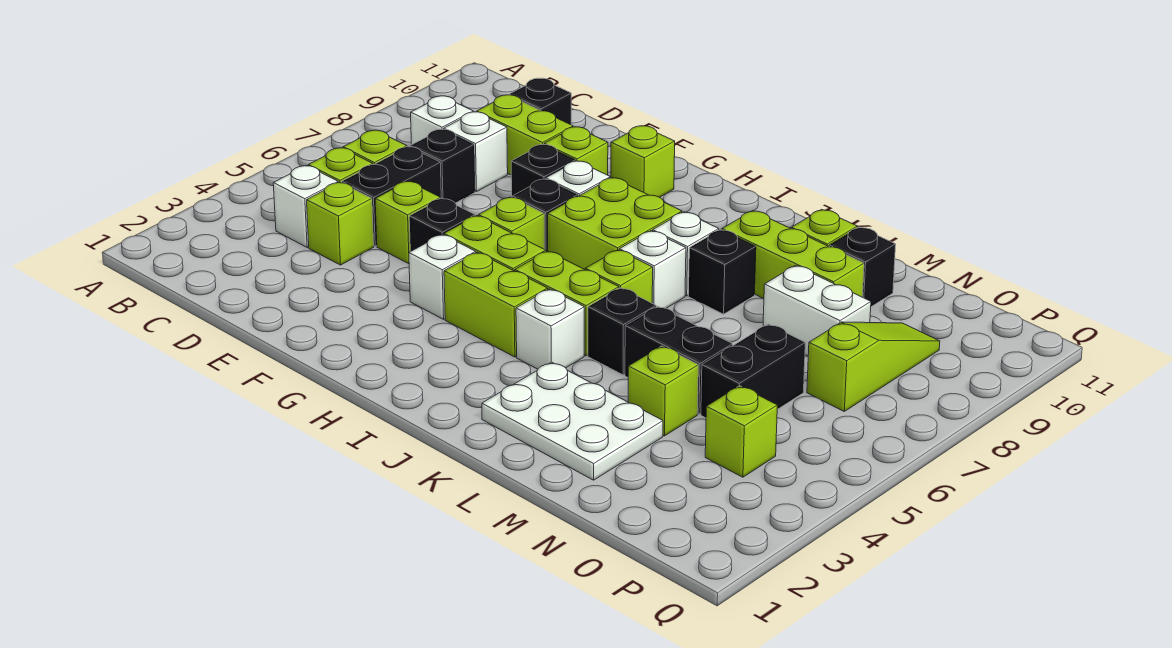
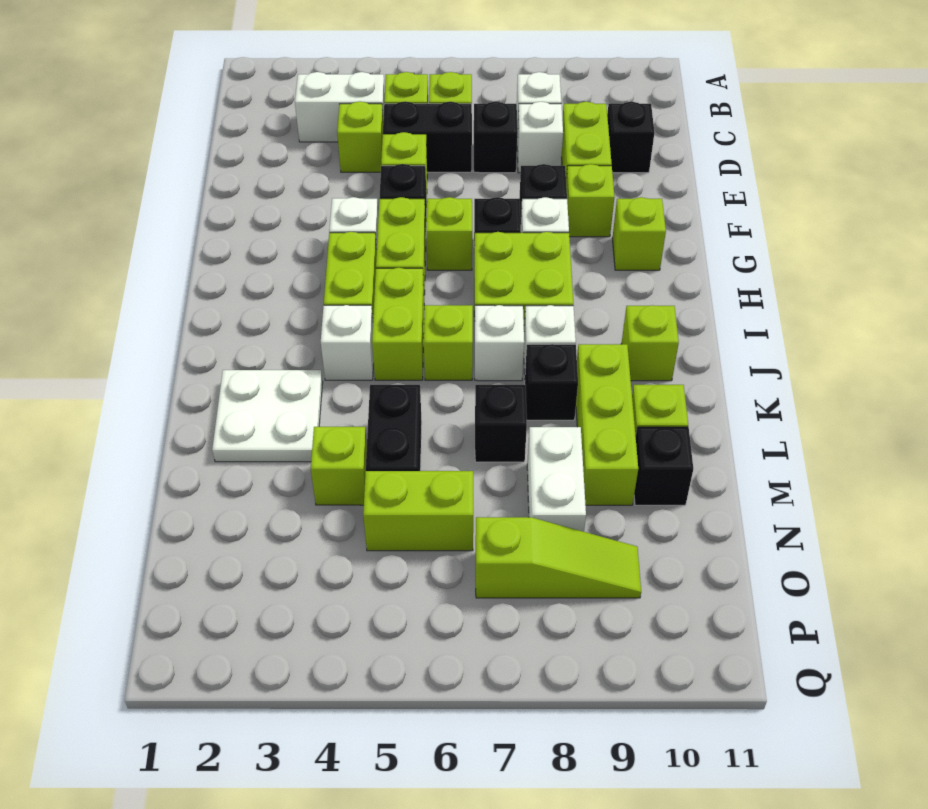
white brick C4 level 1 -> white brick C3:C4 level 1
white plate K2:M3 level 1 -> white plate K2:L3 level 1
black brick K5 level 1 -> black brick L7 level 1
black brick N5:N6 level 1 -> lime brick N5:N6 level 1
lime brick O4 level 1 -> lime brick J10 level 1

